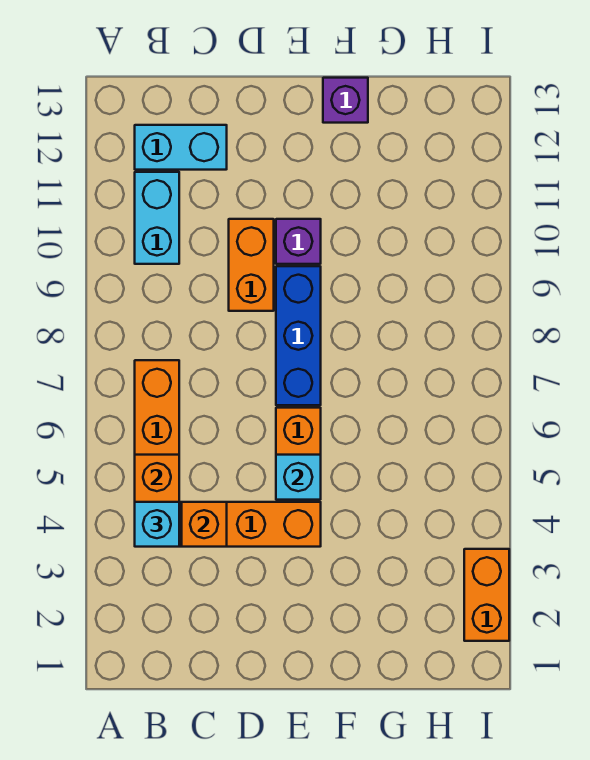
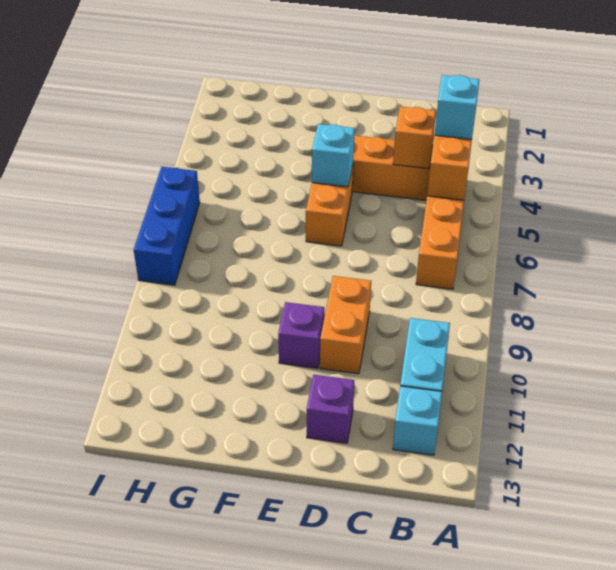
cyan brick B12:C12 level 1 -> cyan brick B12 level 1
blue brick E7:E9 level 1 -> blue brick I6:I8 level 1
purple brick F13 level 1 -> purple brick D12 level 1
orange brick I2:I3 level 1 -> none

